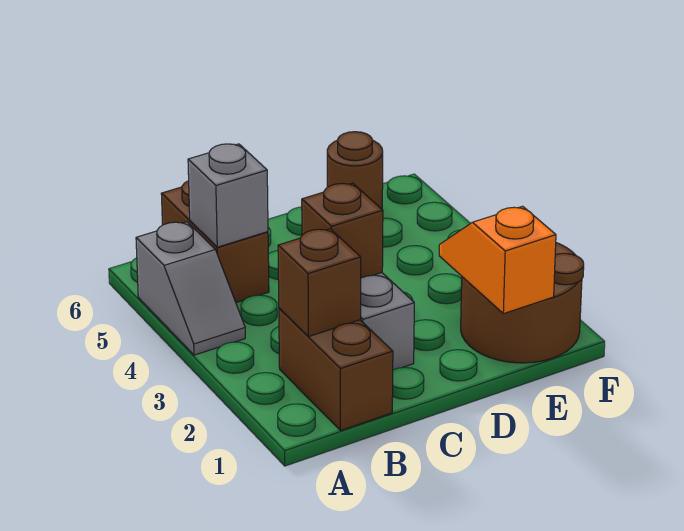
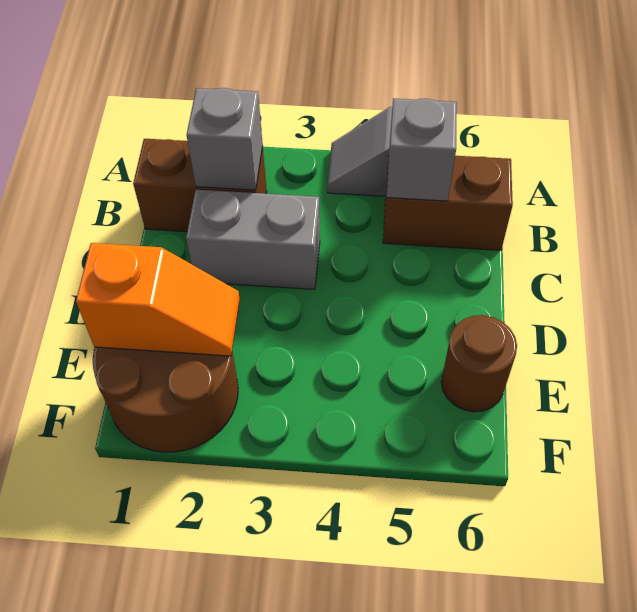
brown brick B2 level 2 -> grey brick B2 level 2
brown brick C3 level 2 -> none

